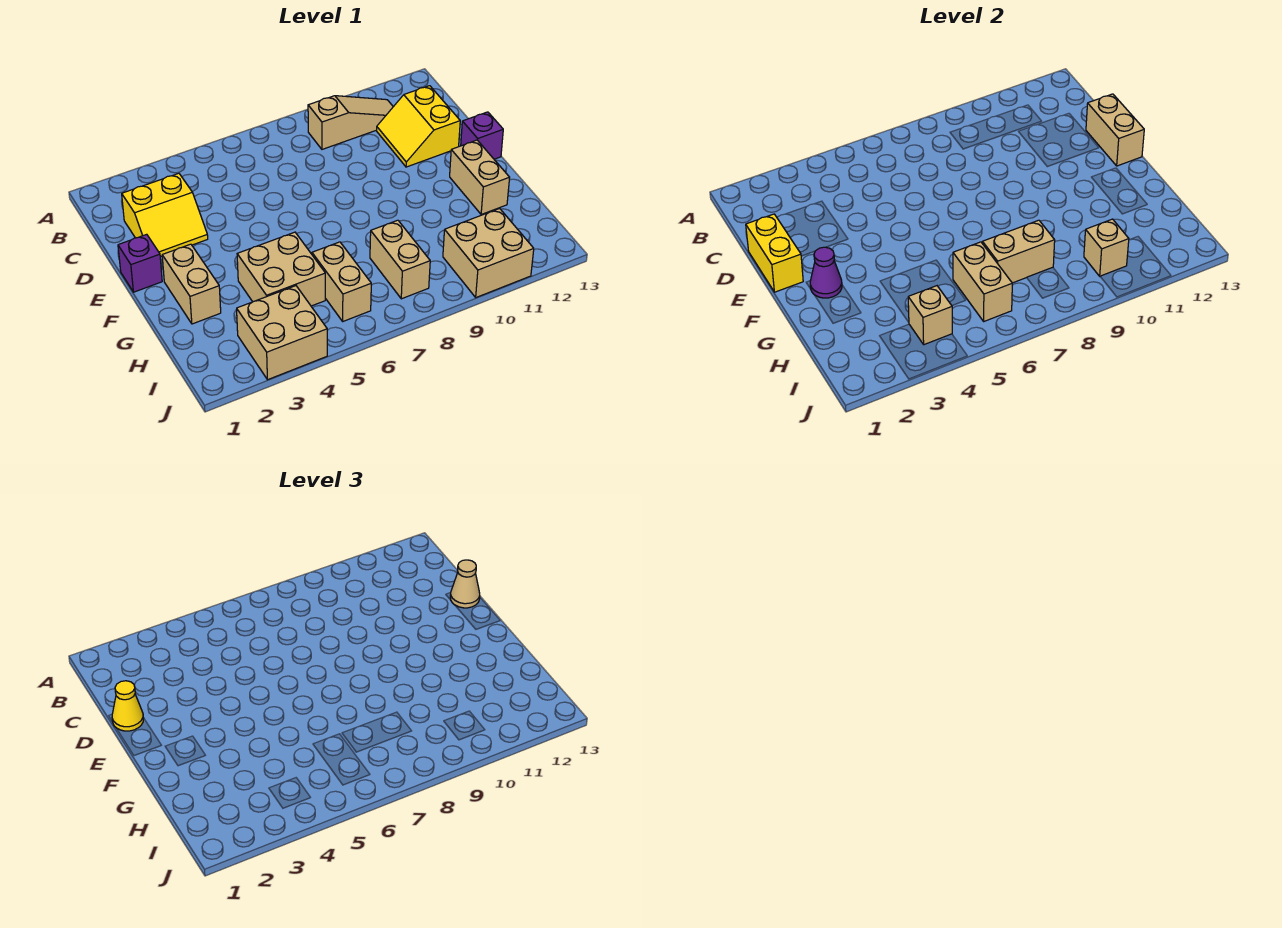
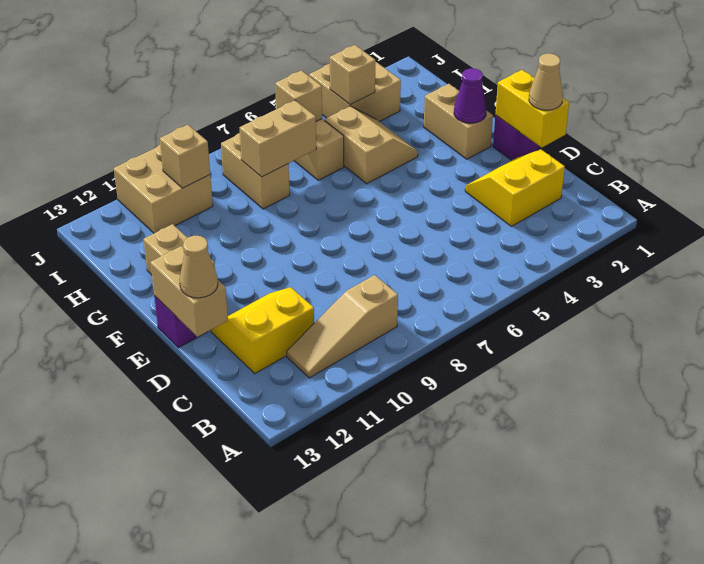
yellow slope C11:D12 level 1 top 12 -> yellow slope C11:D12 level 1 top C
yellow cone D1 level 3 -> tan cone D1 level 3
tan brick G4:H5 level 1 -> tan slope G4:H5 level 1 top 5
tan brick H6:I6 level 2 -> tan brick I6 level 2

